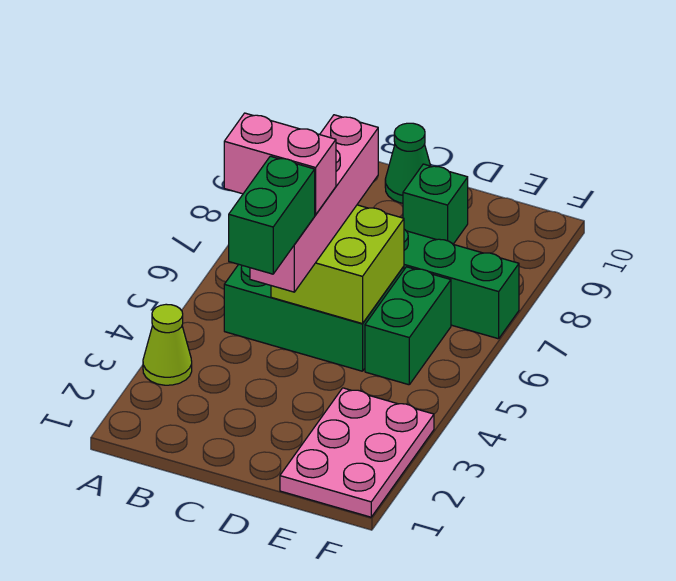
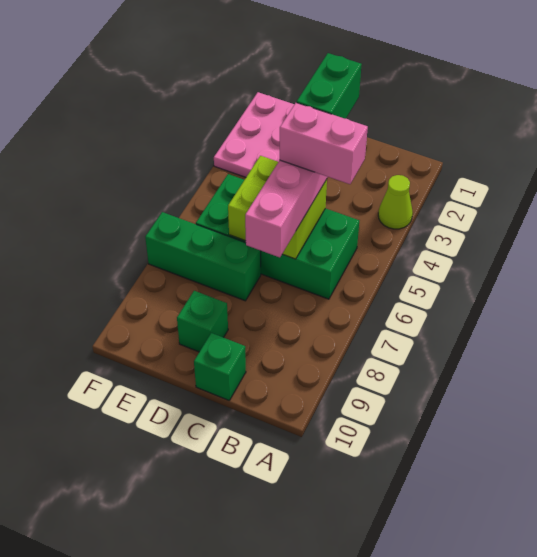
green cone C10 level 1 -> green brick C10 level 1

